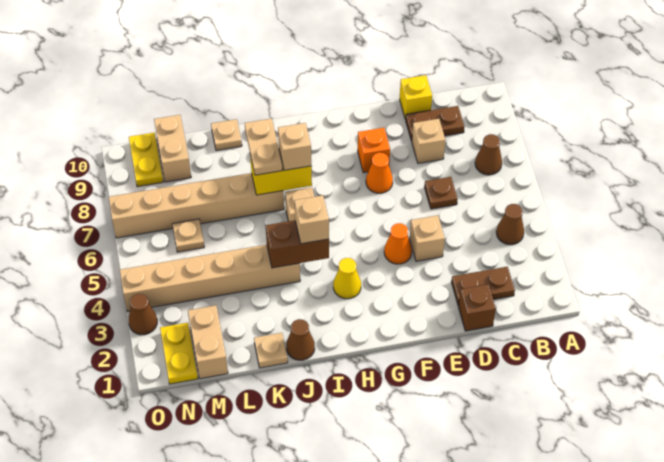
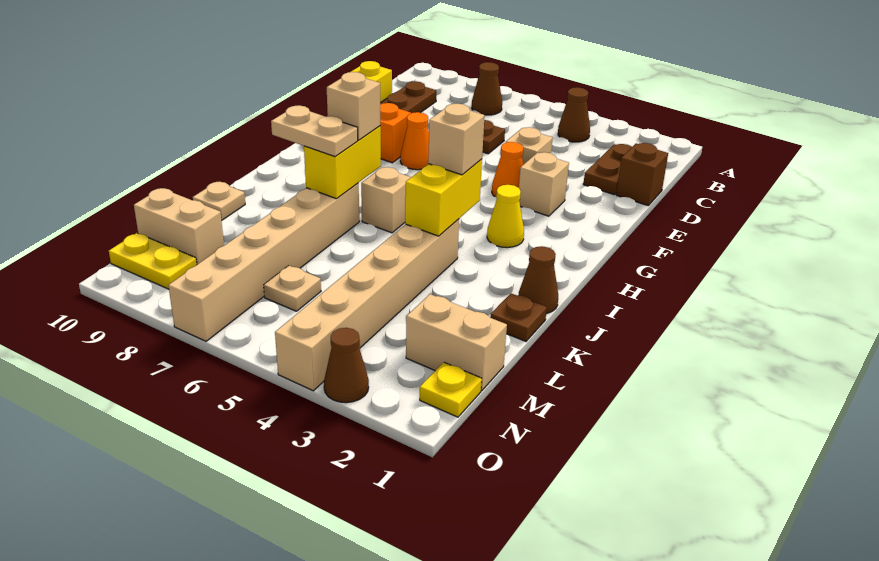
tan brick D8 level 1 -> tan brick F3 level 1
brown brick I4:J4 level 2 -> yellow brick I4:J4 level 2
tan plate K1 level 1 -> brown plate K1 level 1
yellow plate N1:N2 level 1 -> yellow plate N1 level 1

